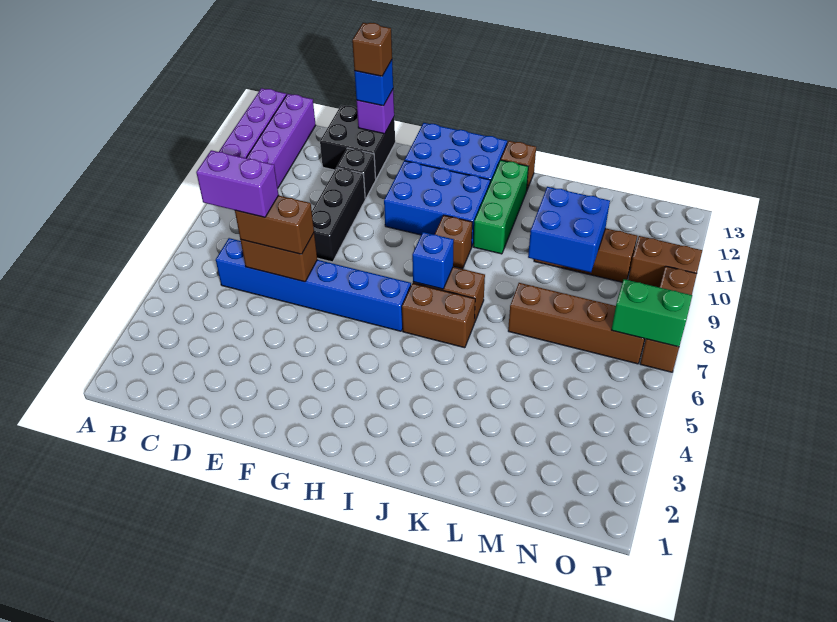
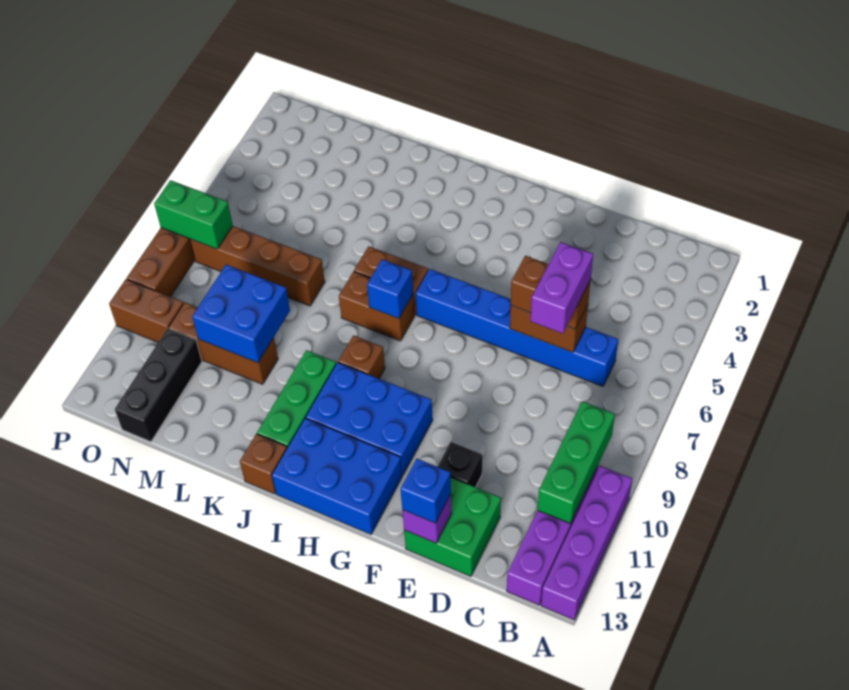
none -> green brick B9:B11 level 2
purple brick C6:D6 level 4 -> purple brick D6:D7 level 4
black brick D12:E13 level 1 -> green brick D12:E13 level 1
black brick E8:E10 level 1 -> black brick N11:N13 level 1
brown brick E13 level 4 -> none

